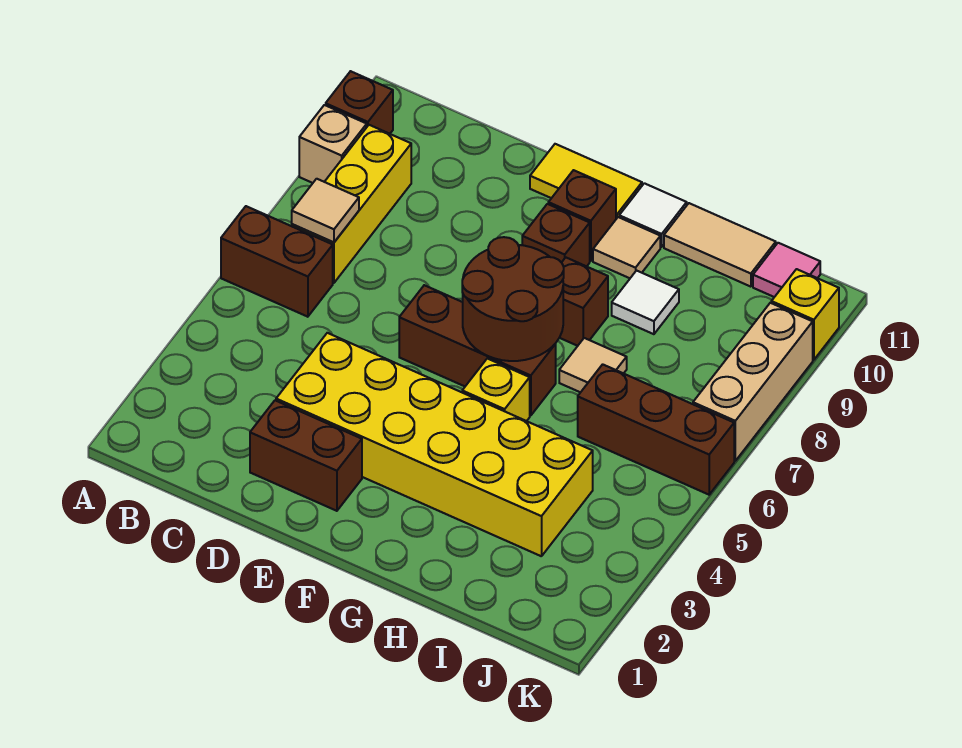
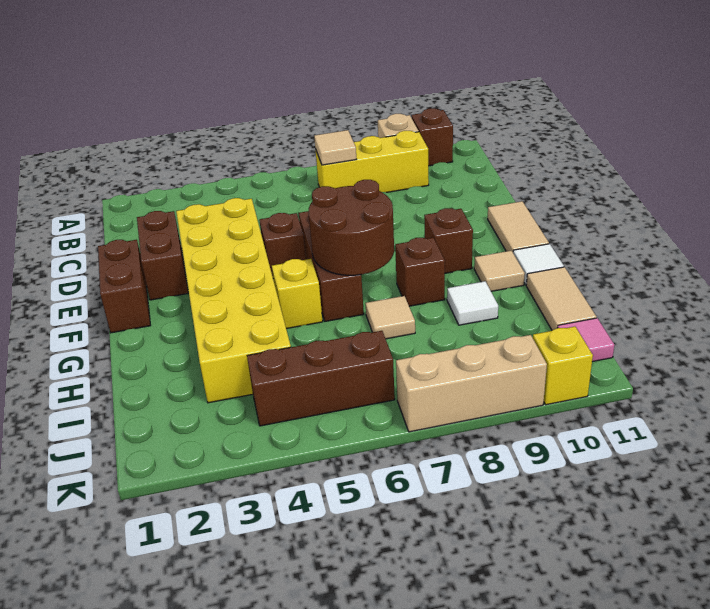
brown brick A6:B6 level 1 -> brown brick E1:F1 level 1
yellow tile E11:F11 level 1 -> tan tile E11:F11 level 1
brown brick F10 level 1 -> brown brick E5 level 1
brown brick I6:K6 level 1 -> brown brick J4:J6 level 1

